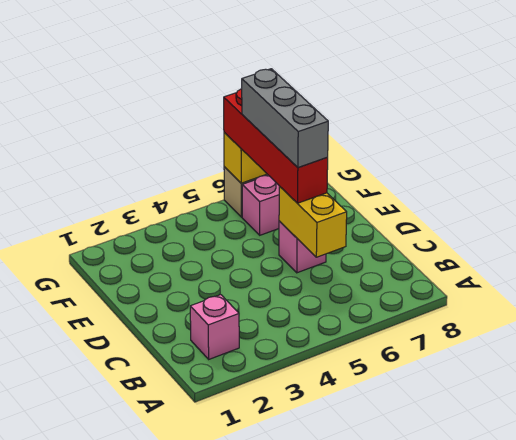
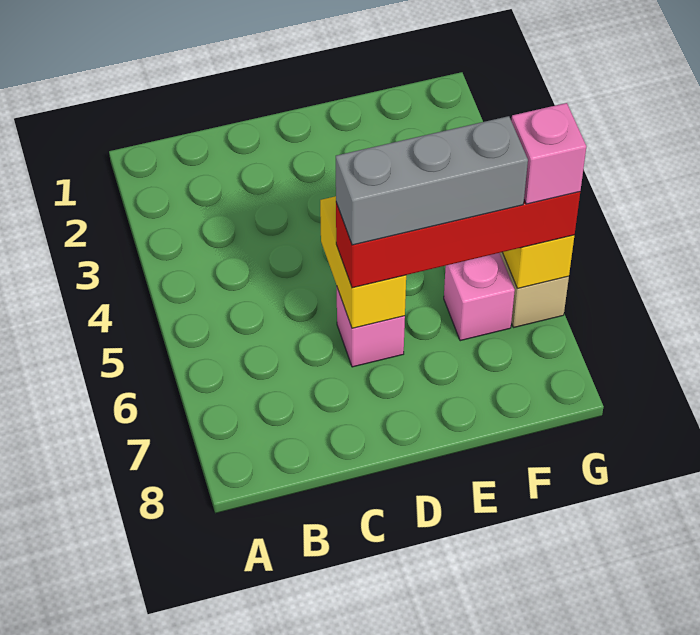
pink brick B2 level 1 -> pink brick G6 level 4
yellow brick C6:D6 level 2 -> yellow brick D5:D6 level 2

